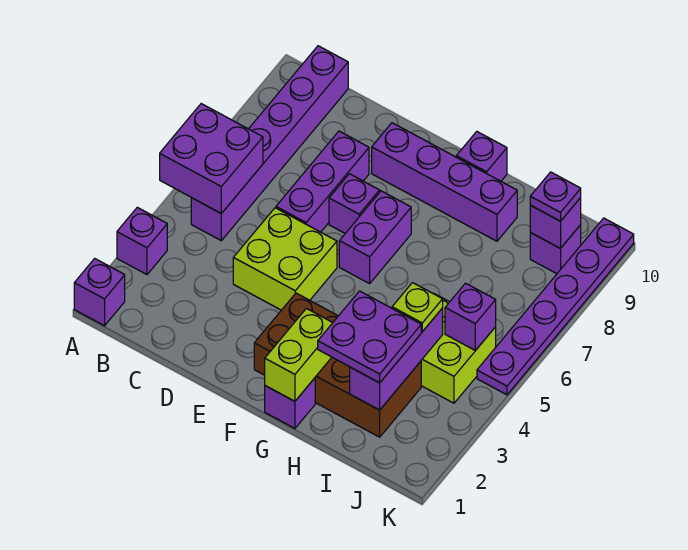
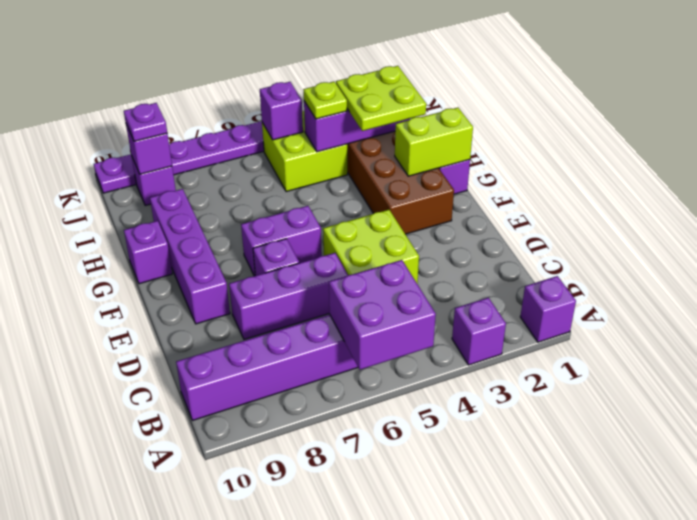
purple plate H2:I3 level 3 -> lime plate H2:I3 level 3

